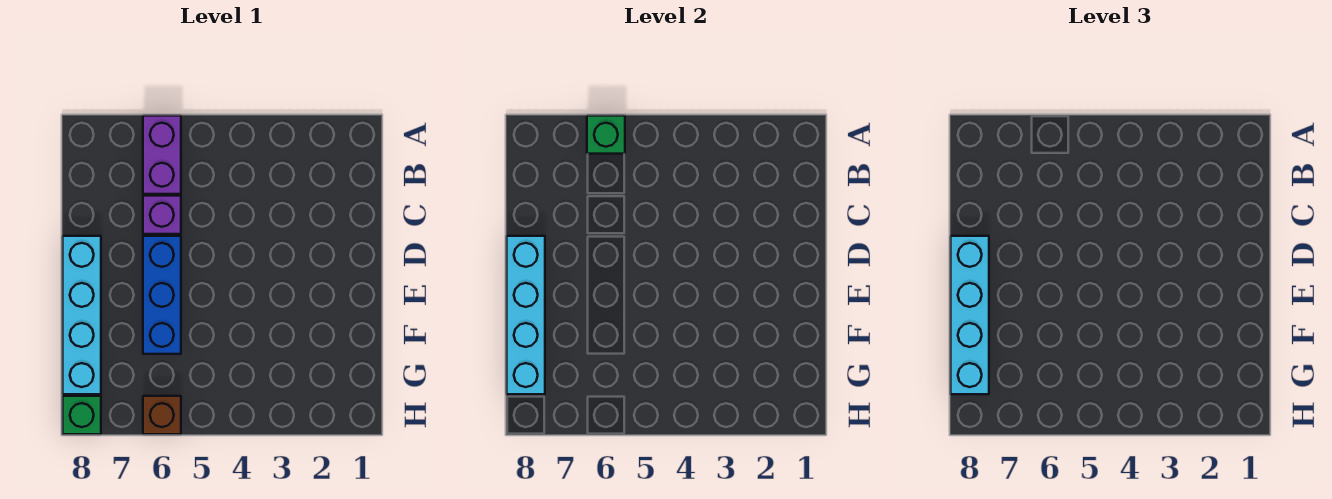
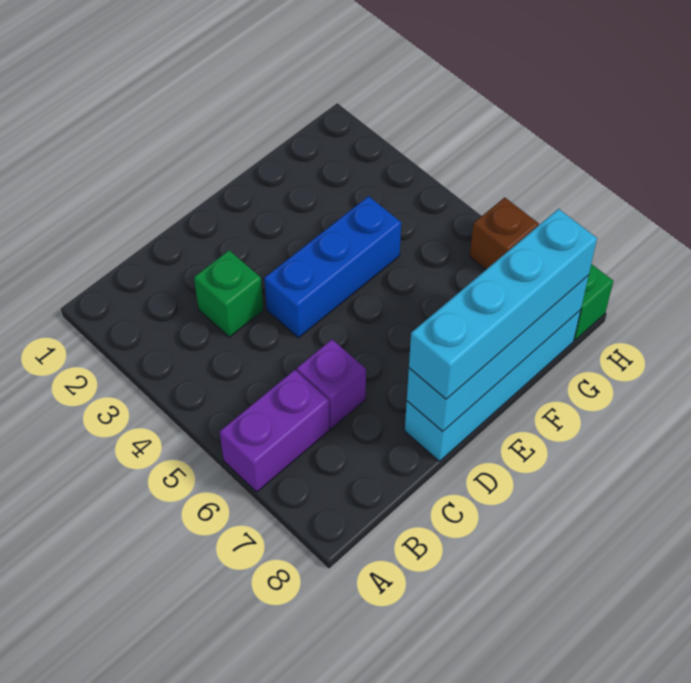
green brick A6 level 2 -> green brick C3 level 1
blue brick D6:F6 level 1 -> blue brick D4:F4 level 1

